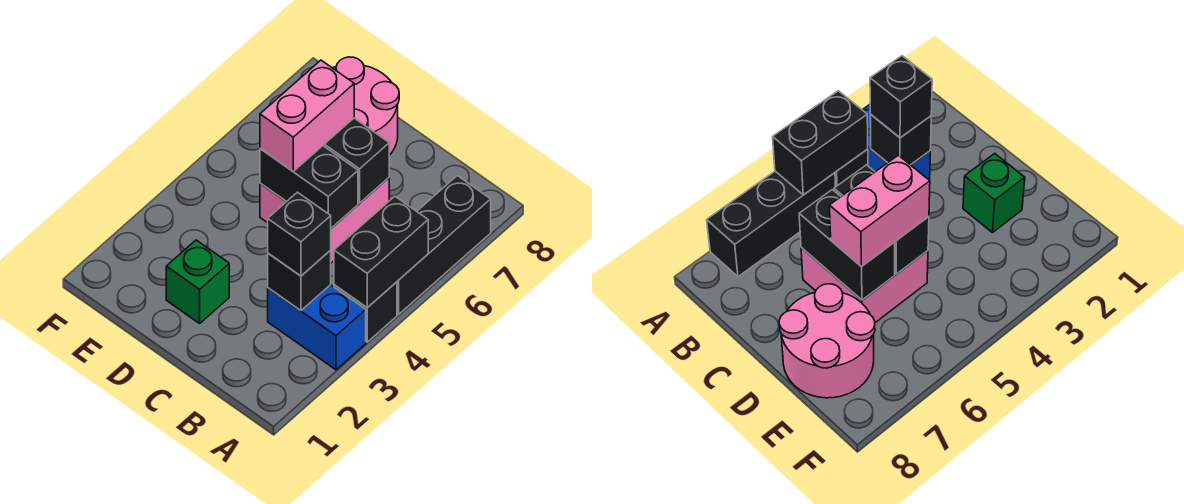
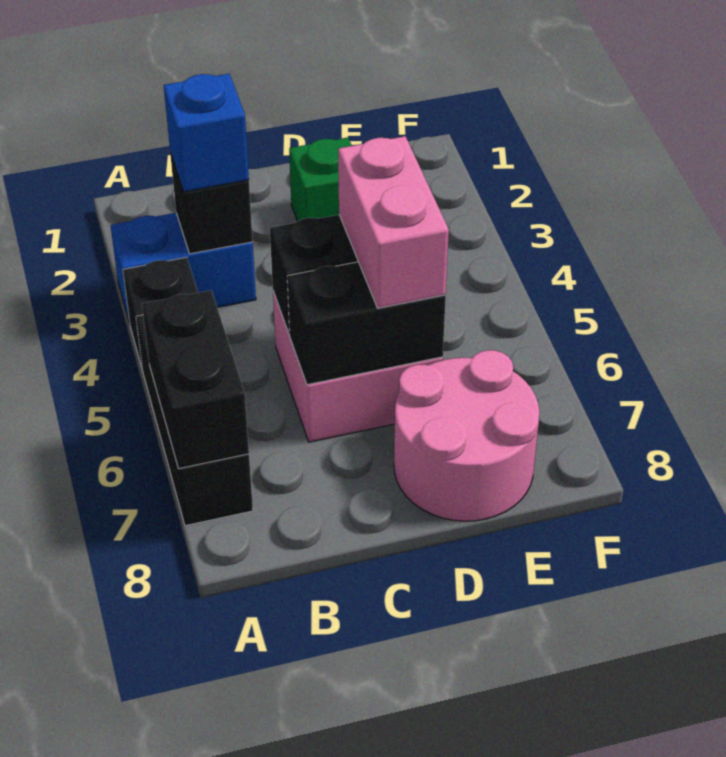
black brick A4:A5 level 2 -> black brick A6:A7 level 2
black brick B3 level 3 -> blue brick B3 level 3

